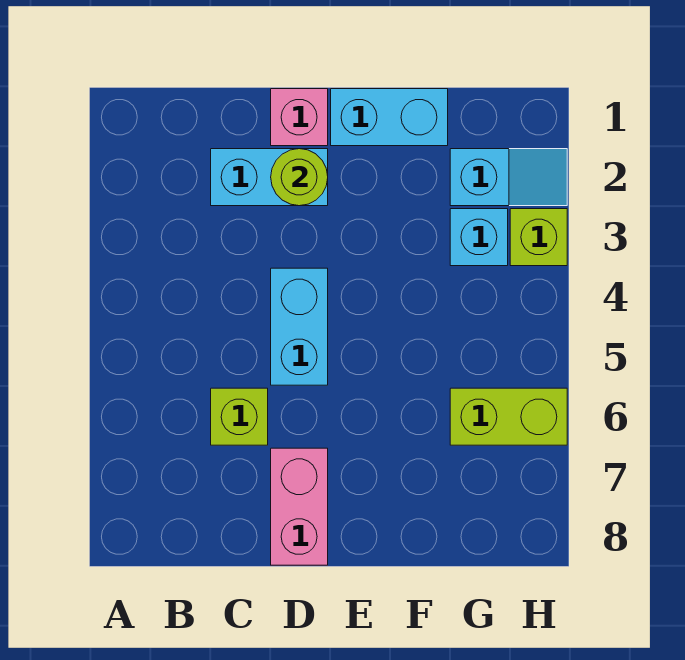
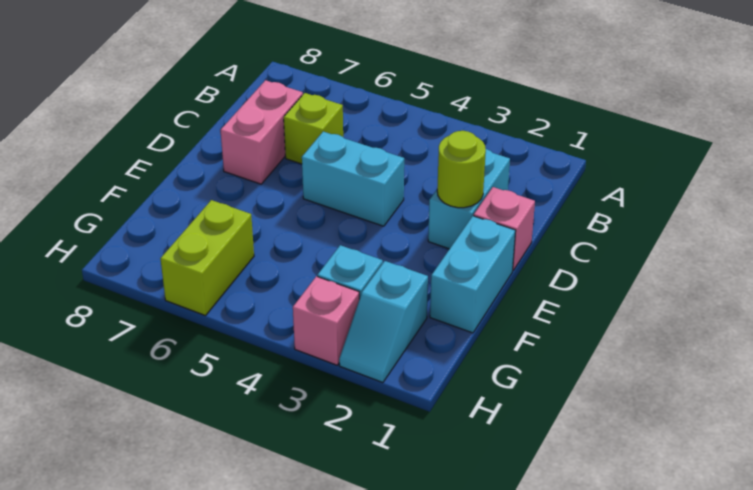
pink brick D7:D8 level 1 -> pink brick C7:D7 level 1
lime brick H3 level 1 -> pink brick H3 level 1

